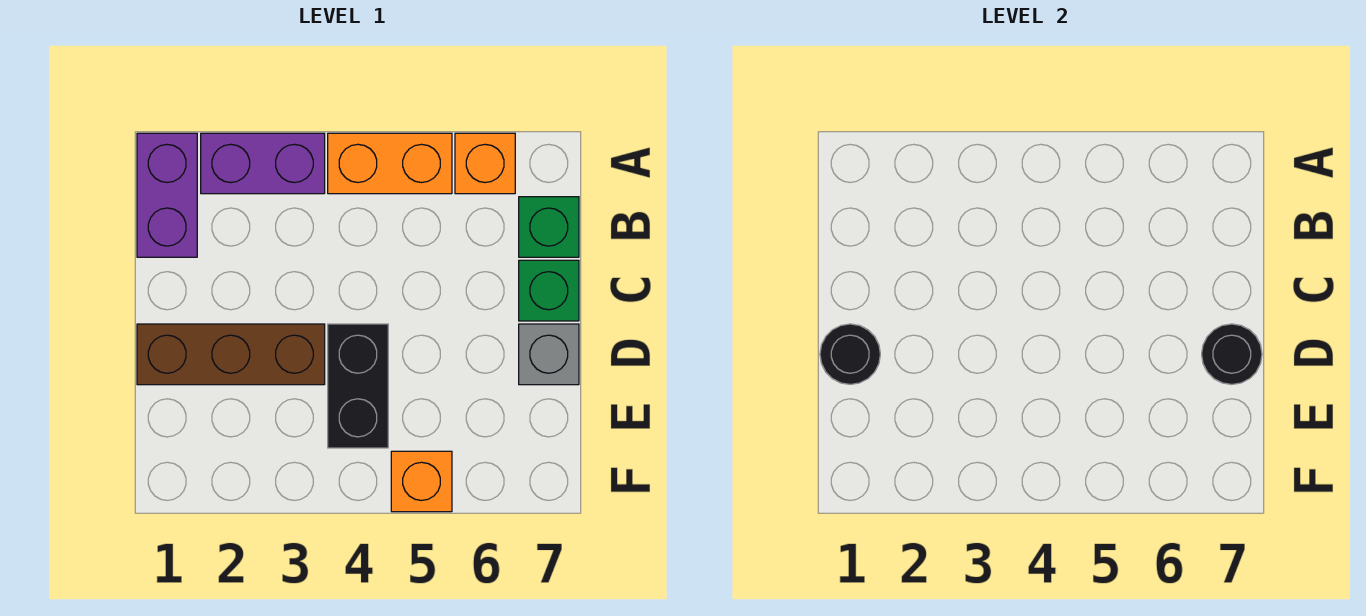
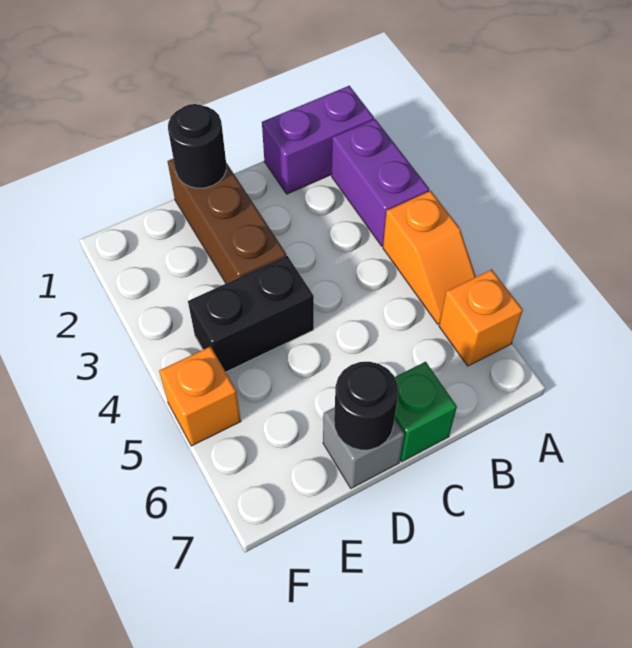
orange brick A4:A5 level 1 -> orange slope A4:A5 level 1 top 4
green brick B7 level 1 -> none

